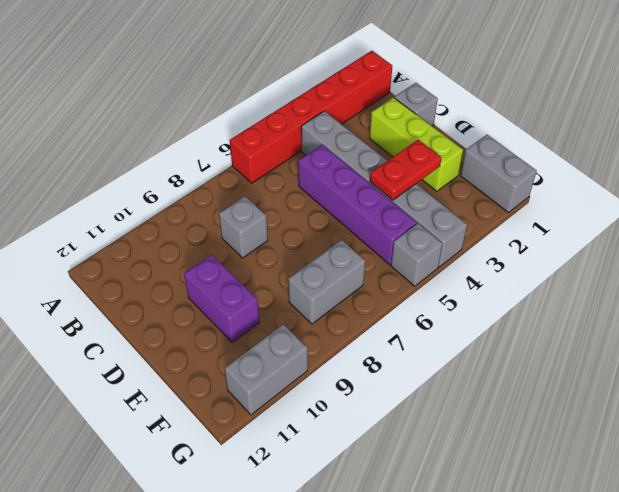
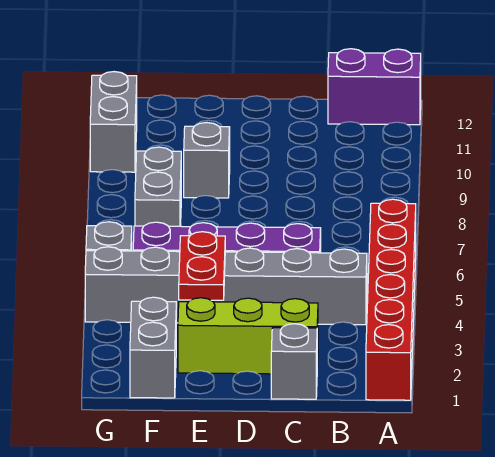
grey brick C8 level 1 -> grey brick E9 level 1
purple brick D10:E10 level 1 -> purple brick A12:B12 level 1
grey brick F1:G1 level 1 -> grey brick F1:F2 level 1

